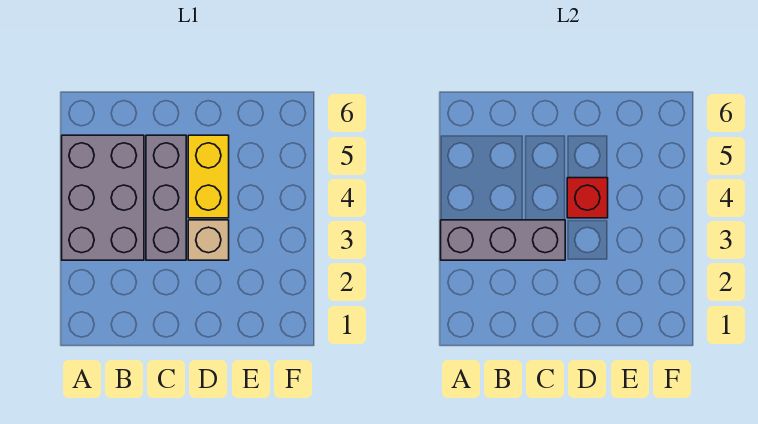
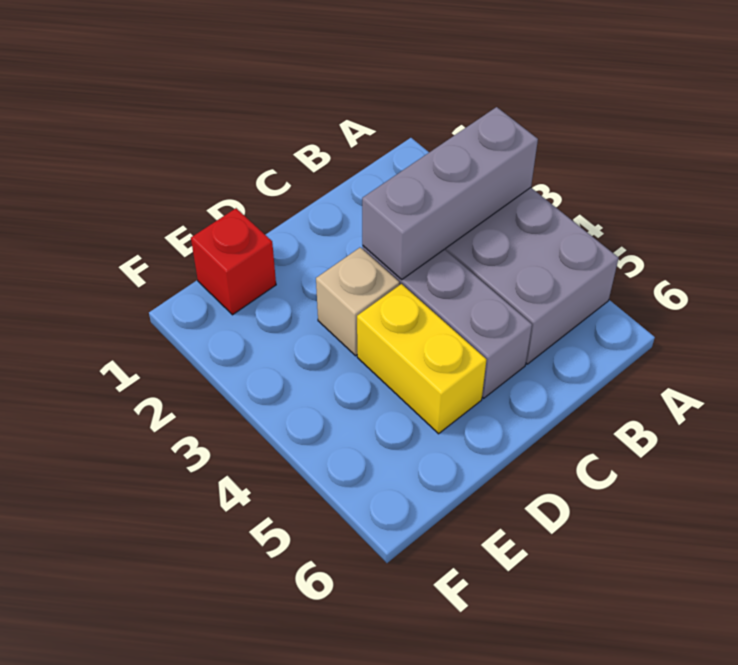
red brick D4 level 2 -> red brick E1 level 1

